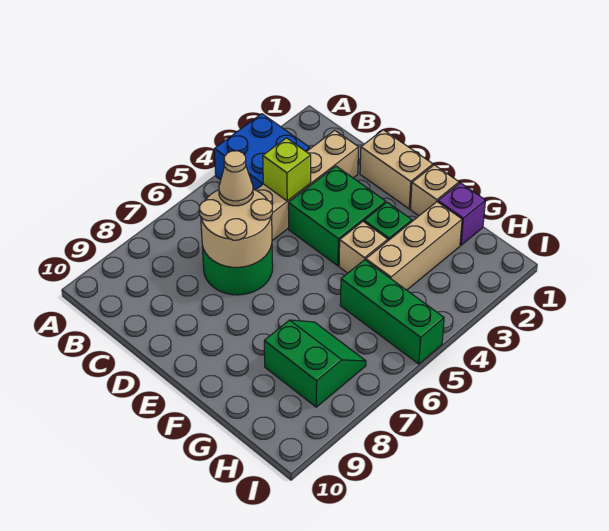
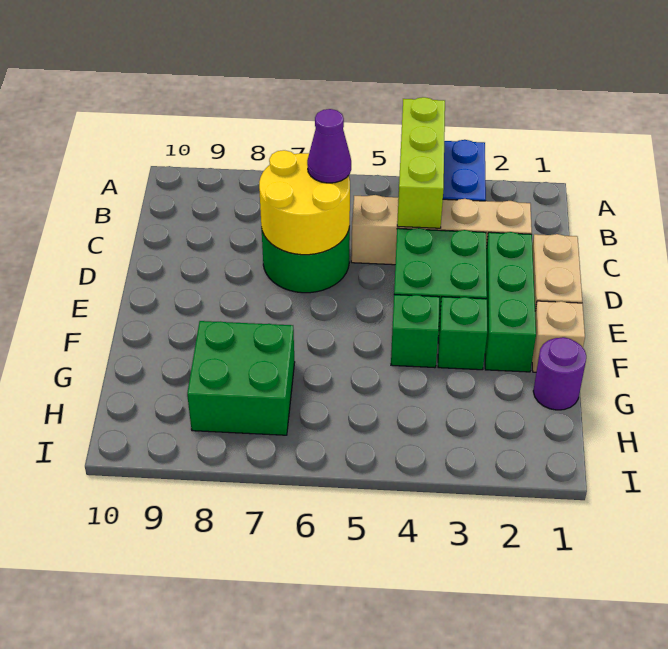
lime brick C4 level 2 -> lime brick A4:C4 level 2
tan round brick C6:D7 level 2 -> yellow round brick C6:D7 level 2
tan cone C6 level 3 -> purple cone C6 level 3
tan brick F4 level 1 -> green brick F4 level 1
purple brick G1 level 1 -> purple round brick G1 level 1
tan brick G2:G4 level 1 -> none
green brick G5:I5 level 1 -> green brick D2:F2 level 1
green slope G7:H8 level 1 top 8 -> green brick G7:H8 level 1

